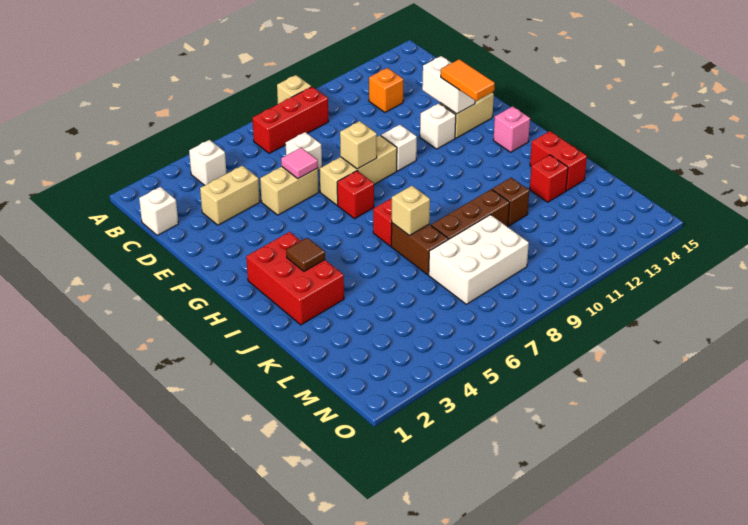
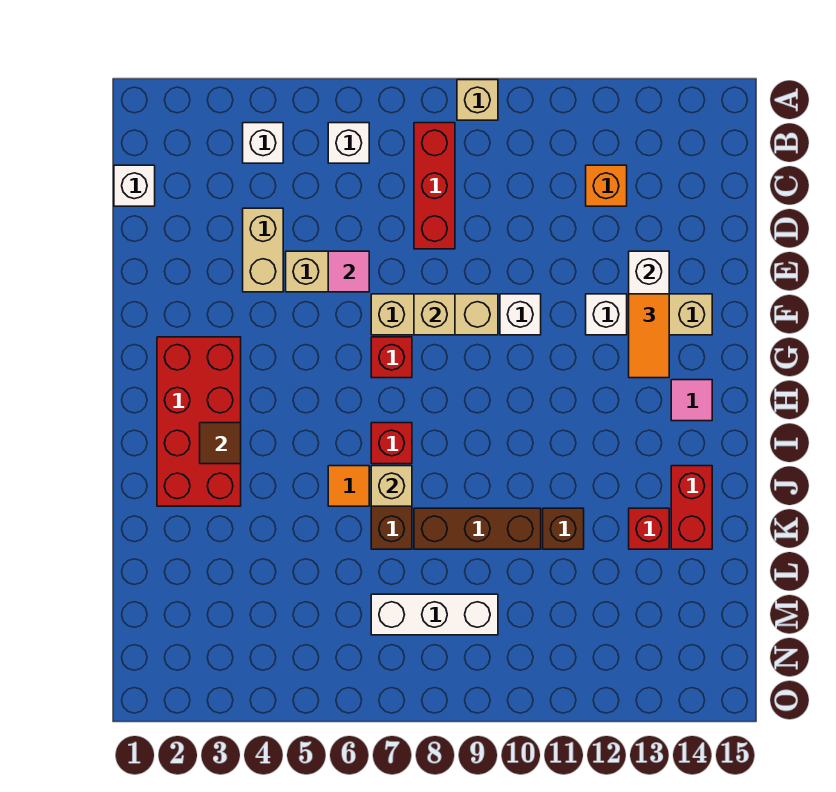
red brick B7:B9 level 1 -> red brick B8:D8 level 1
tan brick D3:D4 level 1 -> tan brick D4:E4 level 1
white brick D7 level 1 -> white brick B6 level 1
red brick H2:J3 level 1 -> red brick G2:J3 level 1
pink brick H14 level 1 -> pink tile H14 level 1
none -> orange tile J6 level 1
white brick L7:M9 level 1 -> white brick M7:M9 level 1

